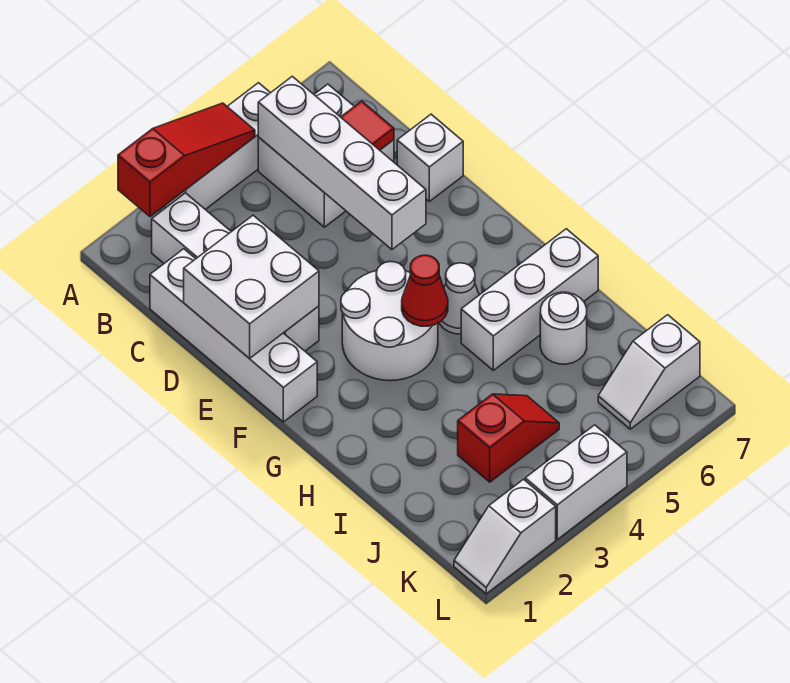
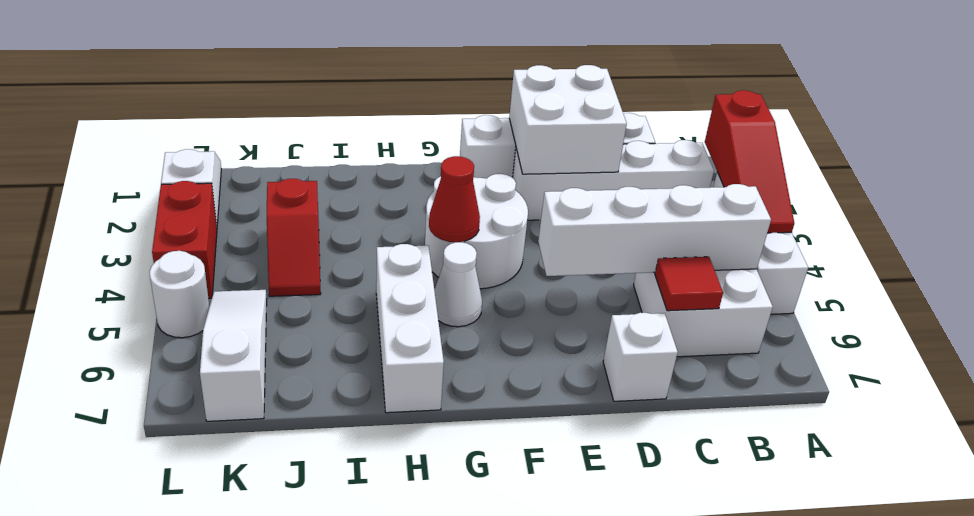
white round brick I6 level 1 -> white round brick L5 level 1
white slope K6:K7 level 1 top 7 -> white slope K5:K7 level 1 top 7
white brick L3:L4 level 1 -> red brick L3:L4 level 1

